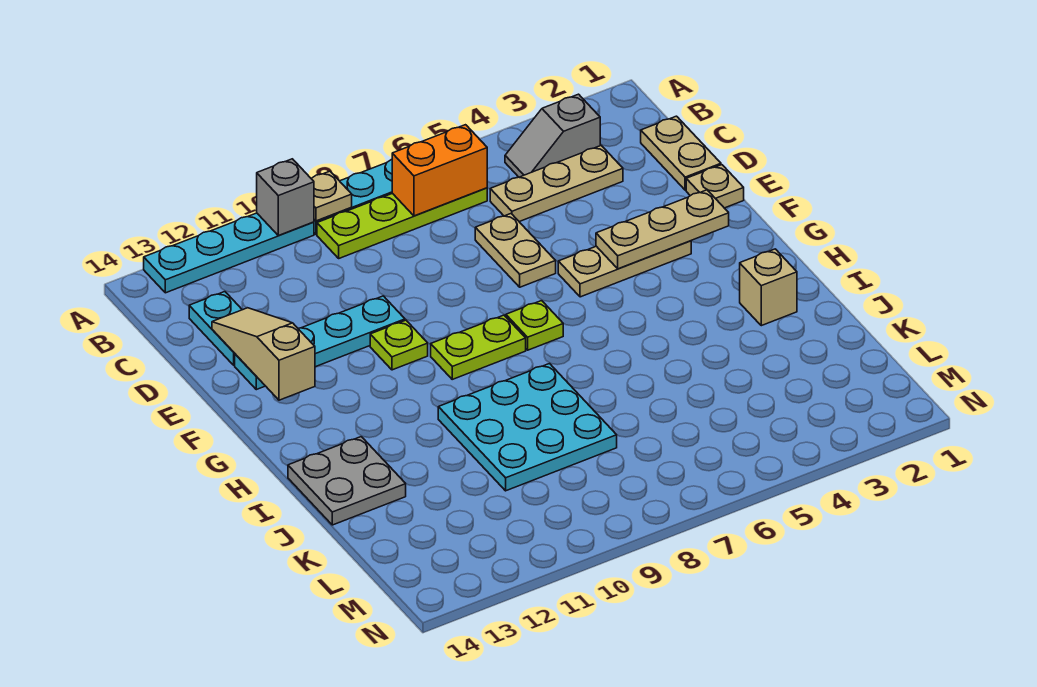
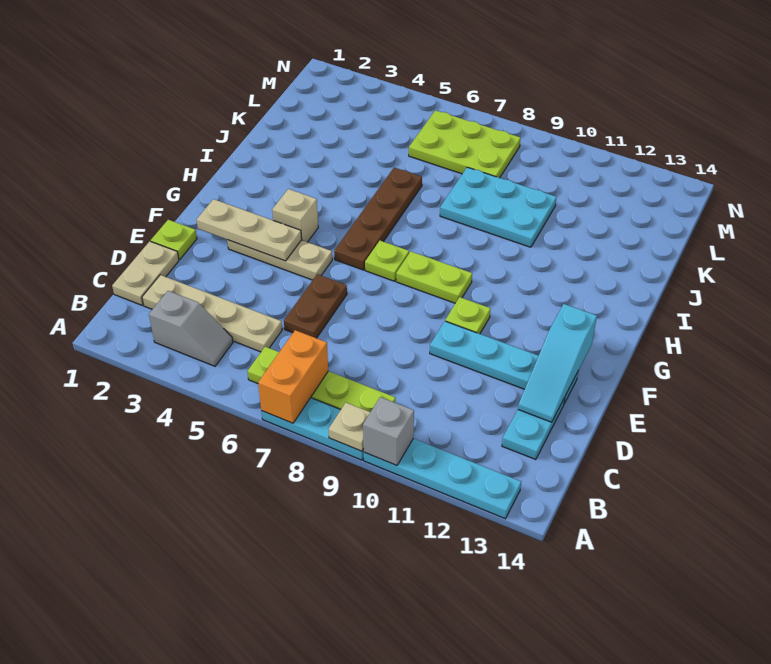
orange brick B6:B7 level 2 -> orange brick A7:B7 level 2
tan plate C3:C5 level 1 -> tan plate C2:C5 level 1
tan plate D6:E6 level 1 -> brown plate D6:E6 level 1
tan slope D13:F13 level 2 top F -> cyan slope D13:F13 level 2 top F
tan plate E1 level 1 -> lime plate E1 level 1
none -> brown plate G6:J6 level 1
tan brick I2 level 1 -> tan brick G4 level 1
cyan plate I8:K10 level 1 -> cyan plate J8:K10 level 1
grey plate I13:J14 level 1 -> none
none -> lime plate L6:M8 level 1

